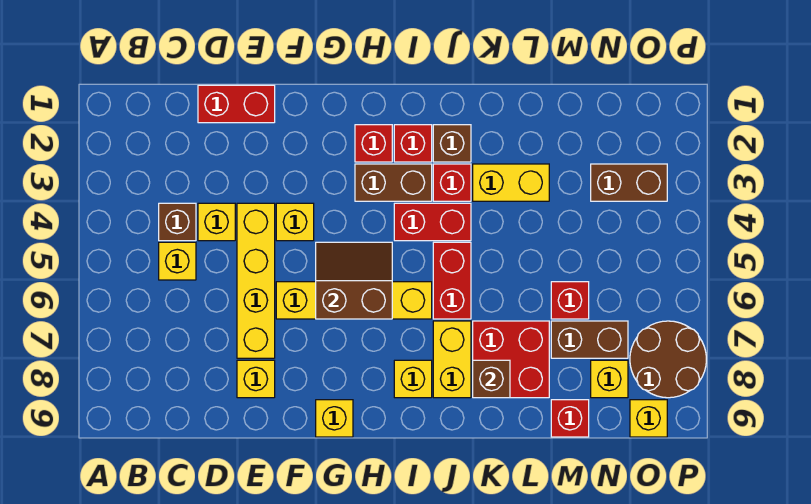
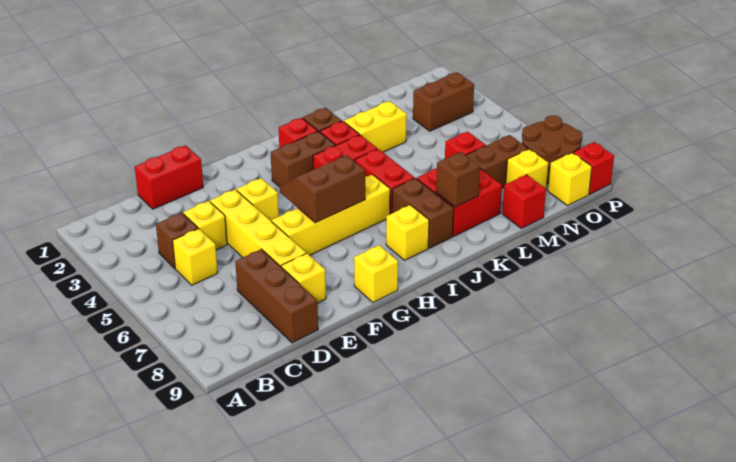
none -> brown brick D7:D9 level 1
red brick H2 level 1 -> red brick P9 level 1
yellow brick J7:J8 level 1 -> brown brick J7:J8 level 1

